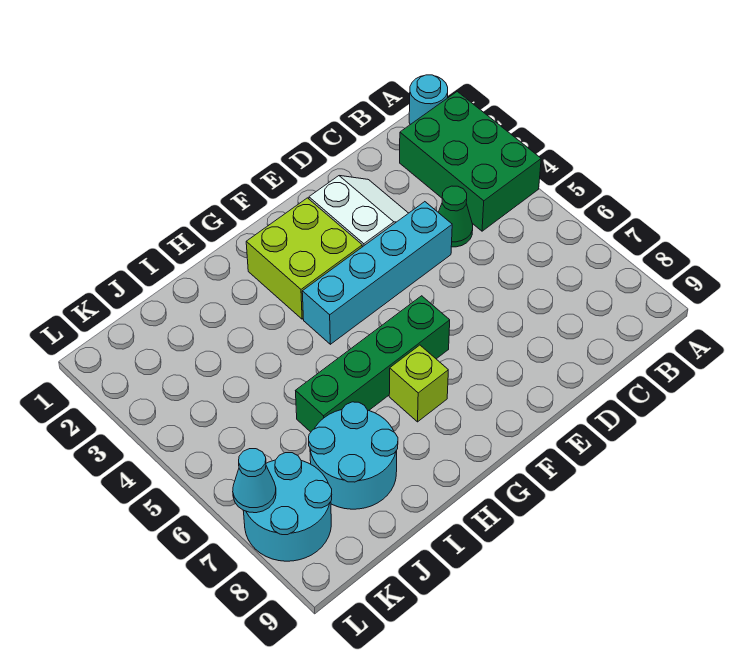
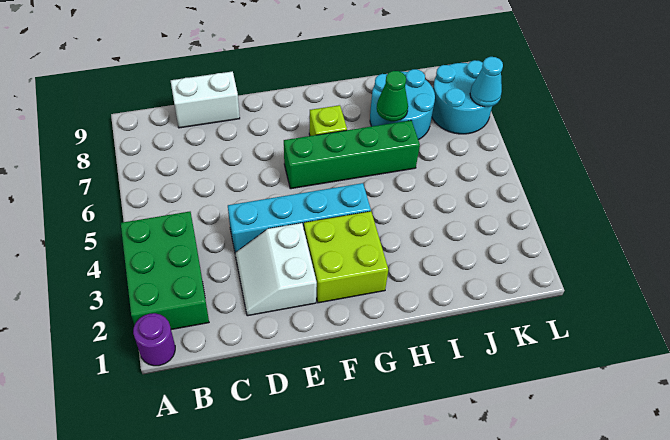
cyan round brick A1 level 1 -> purple round brick A1 level 1
green cone C4 level 1 -> green cone I7 level 2
none -> white brick C9:D9 level 1

